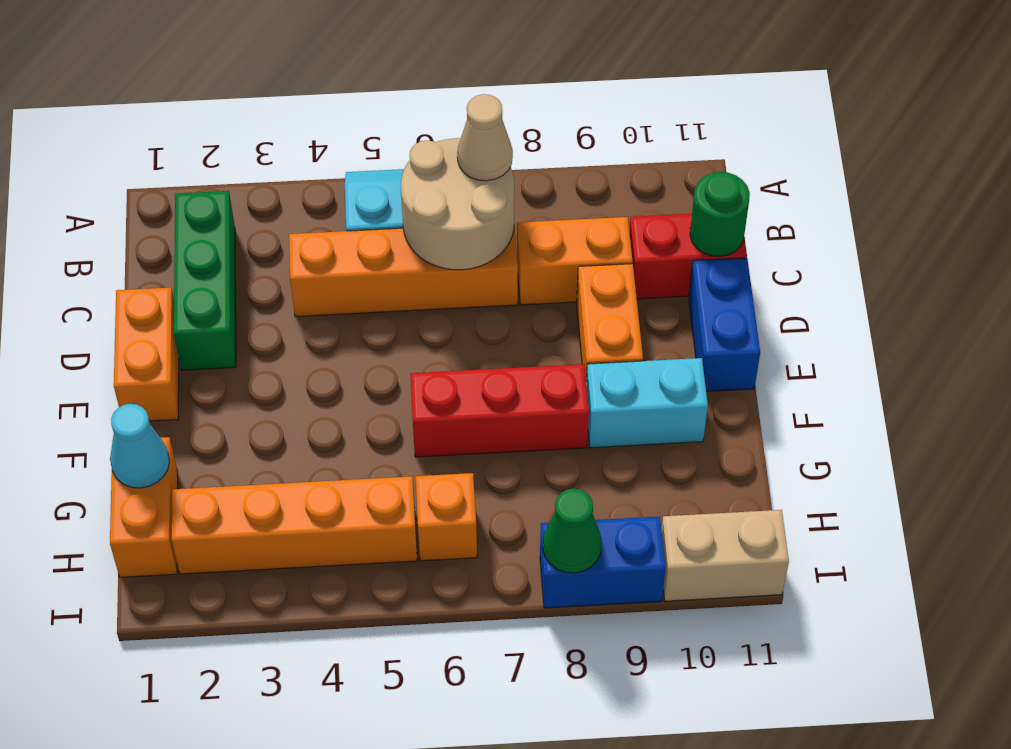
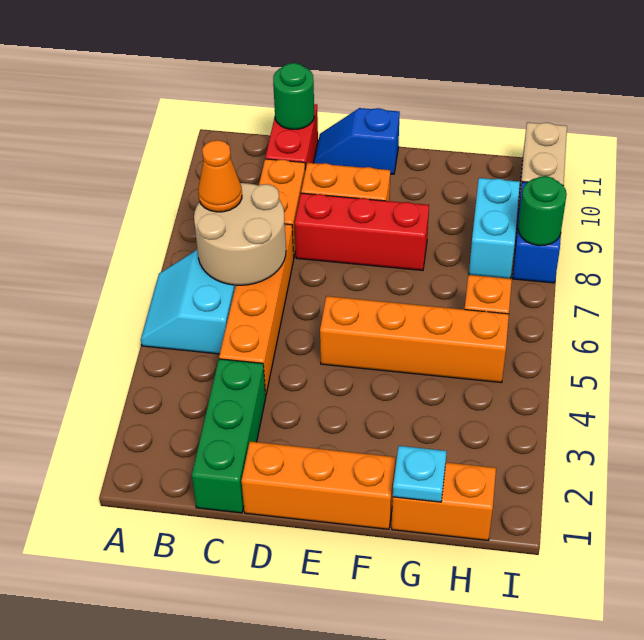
green brick B2:D2 level 1 -> green brick C1:C3 level 1
tan cone B7 level 3 -> orange cone B7 level 3
orange brick D1:E1 level 1 -> orange brick D1:F1 level 1
blue brick D11:E11 level 1 -> blue slope D11:E11 level 1 top E
red brick F6:F8 level 1 -> red brick D8:F8 level 1
cyan brick F9:F10 level 1 -> cyan brick H8:H9 level 1
cyan cone G1 level 2 -> cyan plate G1 level 2
orange brick H2:H5 level 1 -> orange brick E5:H5 level 1
green cone I8 level 2 -> green round brick I8 level 2

